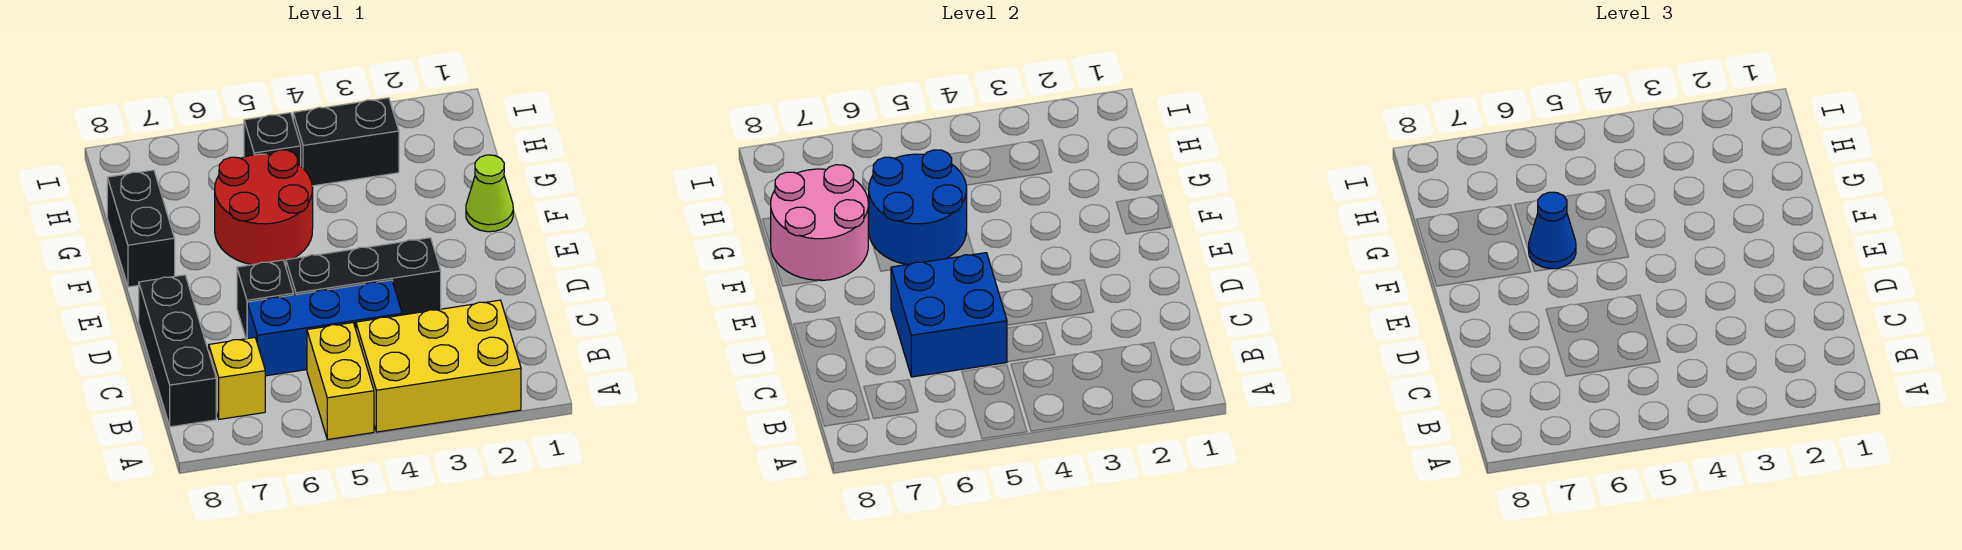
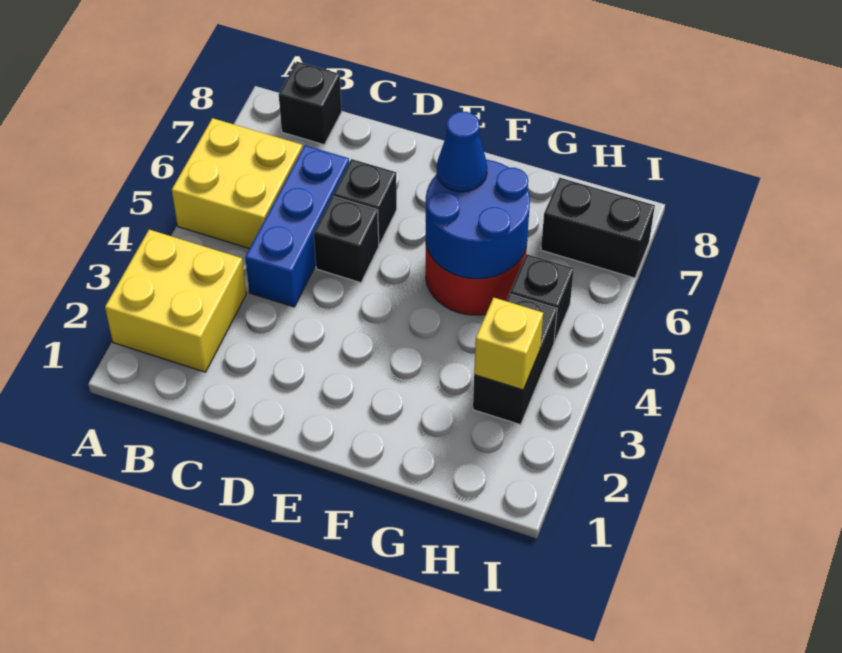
yellow brick A2:B4 level 1 -> yellow brick A2:B3 level 1
yellow brick A5:B5 level 1 -> yellow brick A5:B6 level 1
yellow brick B7 level 1 -> yellow brick H3 level 2
black brick B8:D8 level 1 -> black brick B8 level 1
blue brick C5:D6 level 2 -> none
black brick D3:D5 level 1 -> black brick D5 level 1
lime cone F1 level 1 -> none
pink round brick F7:G8 level 2 -> none
black brick F8:G8 level 1 -> black brick H7:I7 level 1

